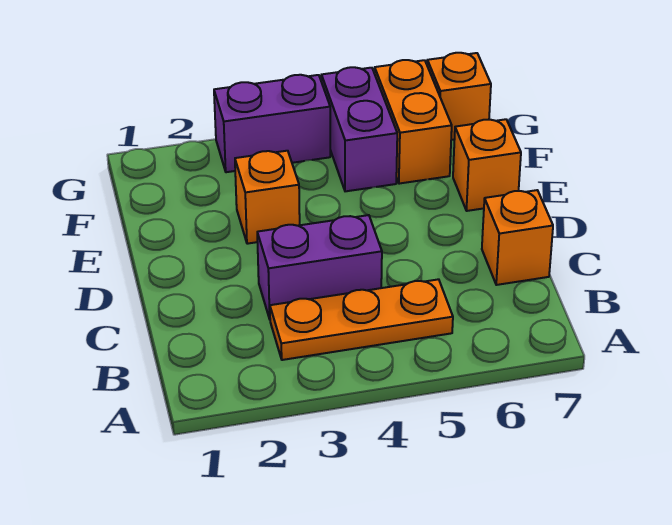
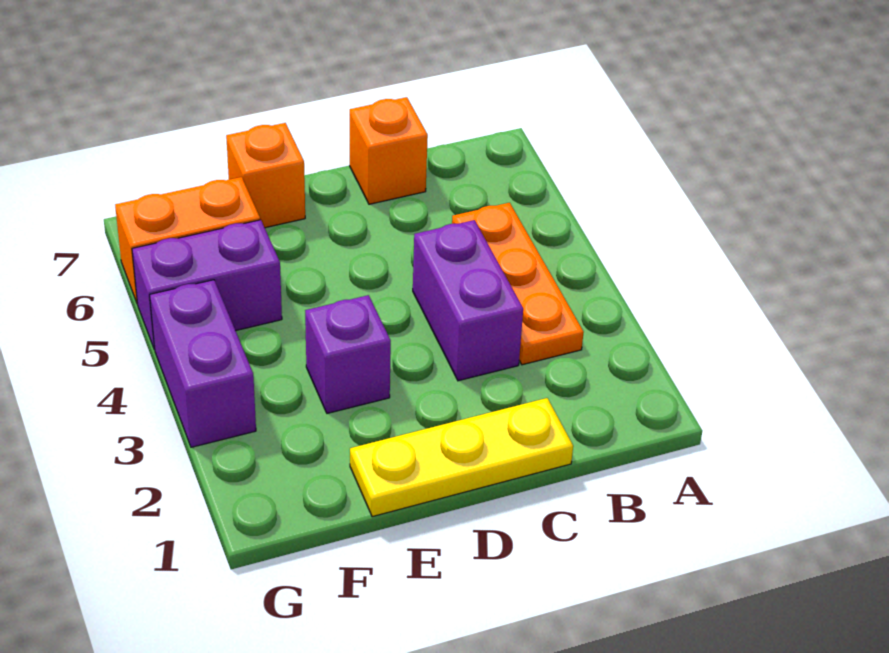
none -> yellow plate C1:E1 level 1
orange brick E3 level 1 -> purple brick E3 level 1
orange brick G7 level 1 -> none

